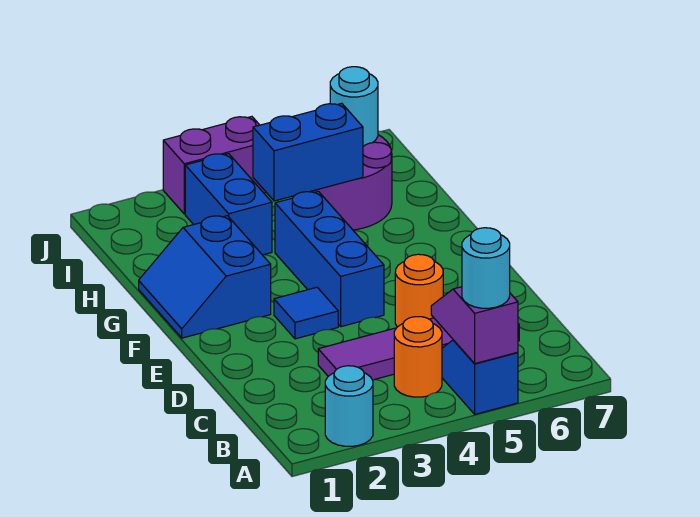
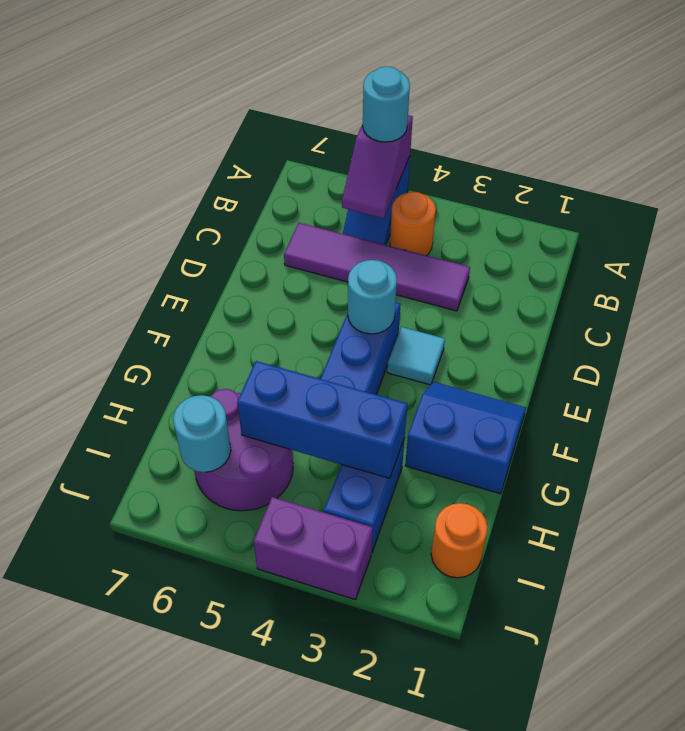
cyan round brick A2 level 1 -> cyan round brick E4 level 2
orange round brick D5 level 1 -> orange round brick I1 level 1
blue tile E3 level 1 -> cyan tile E3 level 1
blue slope F1:G2 level 1 top 2 -> blue slope F1:G2 level 1 top G
blue brick H4:H5 level 2 -> blue brick H3:H5 level 2

